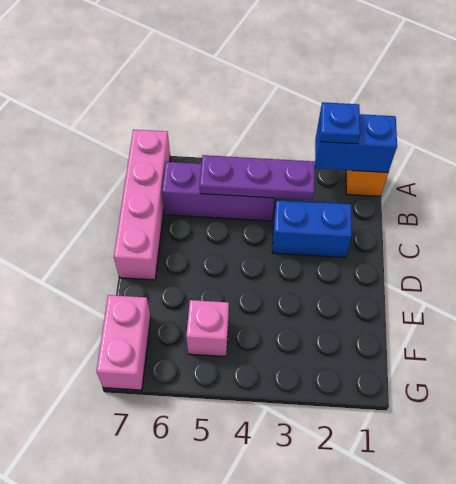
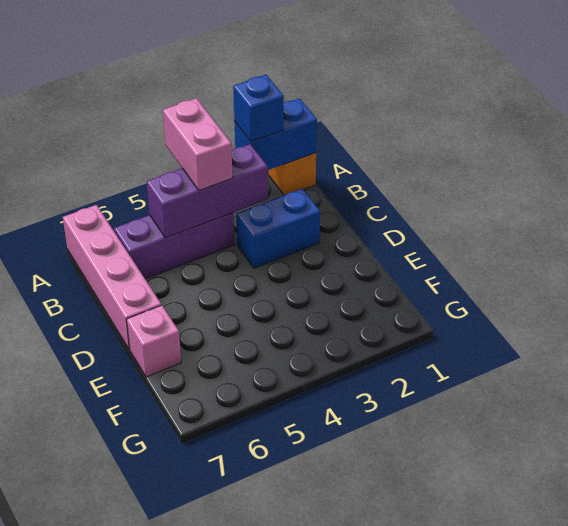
blue plate A2 level 3 -> blue brick A2 level 3
purple plate B3:B5 level 2 -> purple brick B3:B5 level 2
pink brick F5 level 1 -> pink brick E7 level 1
pink brick F7:G7 level 1 -> pink brick A4:B4 level 3

